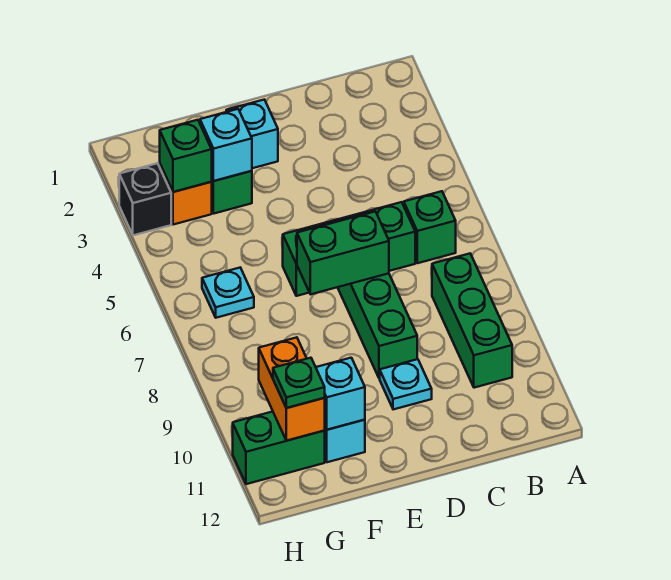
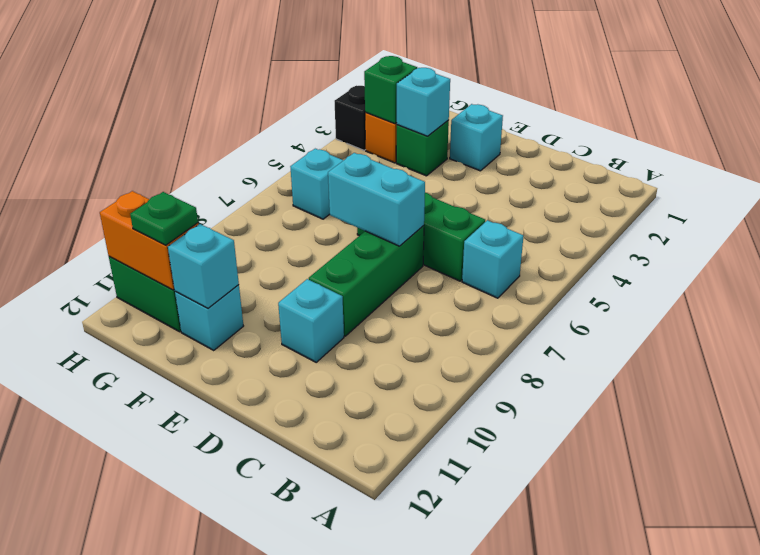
green brick B6 level 1 -> cyan brick B6 level 1
green brick B8:B10 level 1 -> none
green brick D7:E7 level 2 -> cyan brick D7:E7 level 2
cyan plate D10 level 1 -> cyan brick D10 level 1
cyan plate G6 level 1 -> cyan brick G6 level 1
orange brick G10:G11 level 2 -> orange brick G11:H11 level 2

